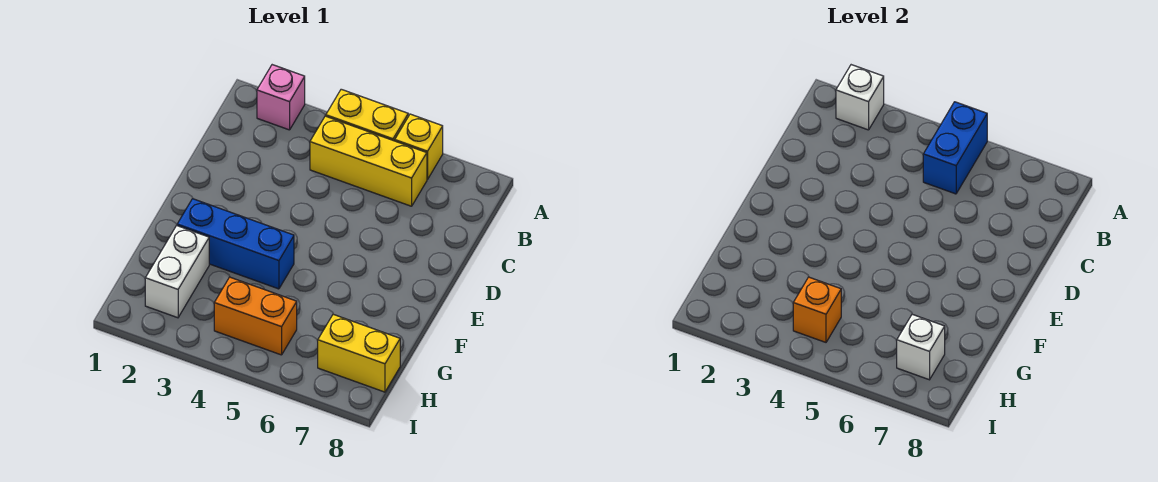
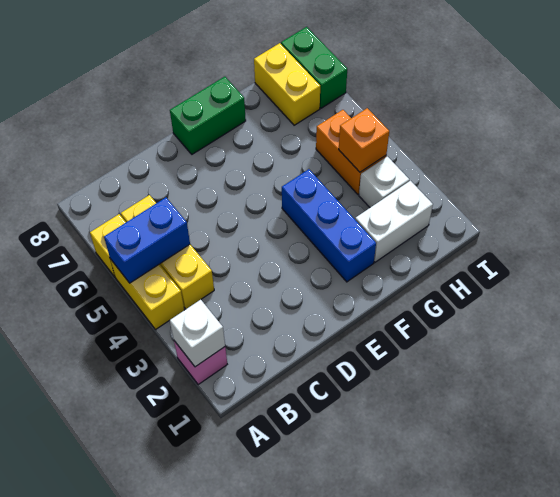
none -> green brick E8:F8 level 1
white brick H7 level 2 -> white brick H3 level 1
none -> green brick I7:I8 level 1

